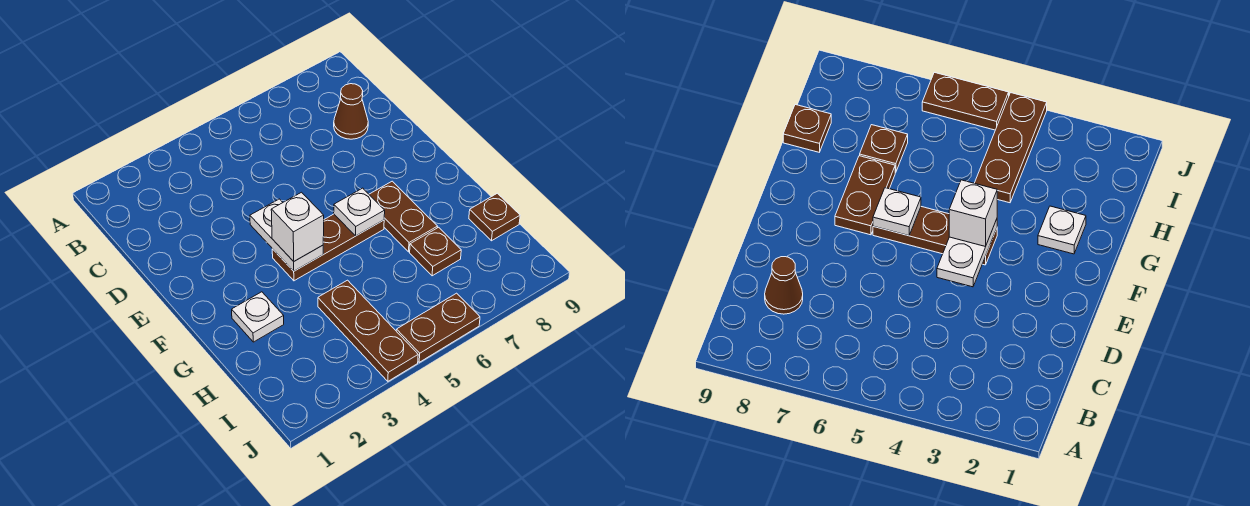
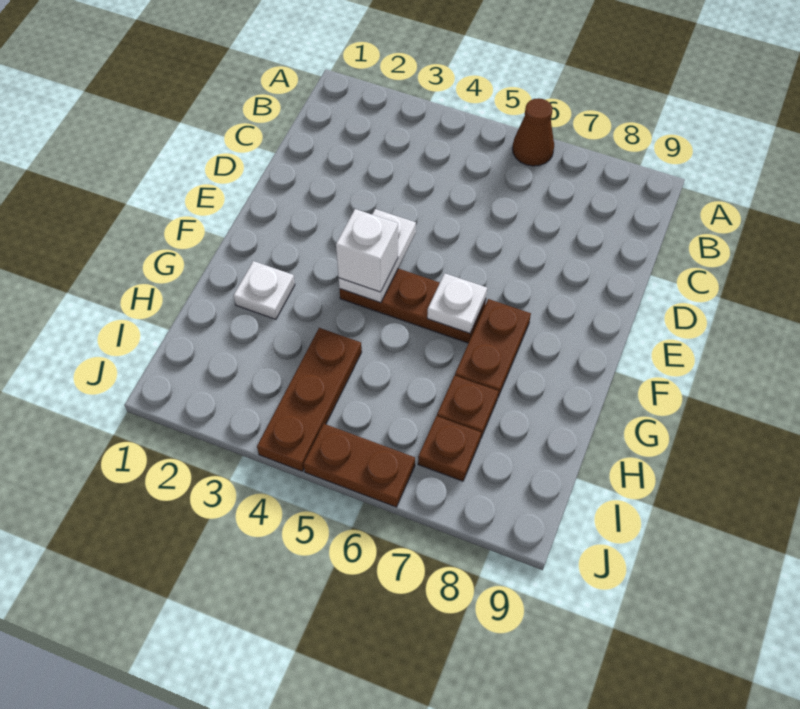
brown cone C8 level 1 -> brown cone A6 level 1
brown plate H9 level 1 -> brown plate I7 level 1

